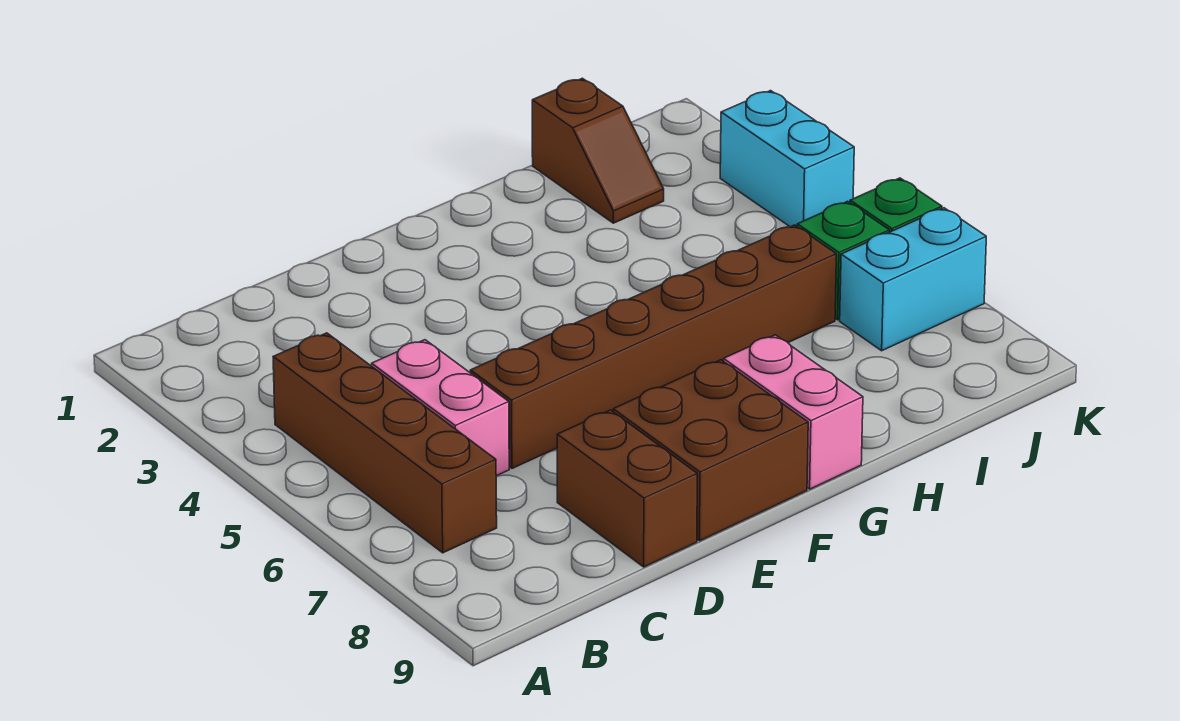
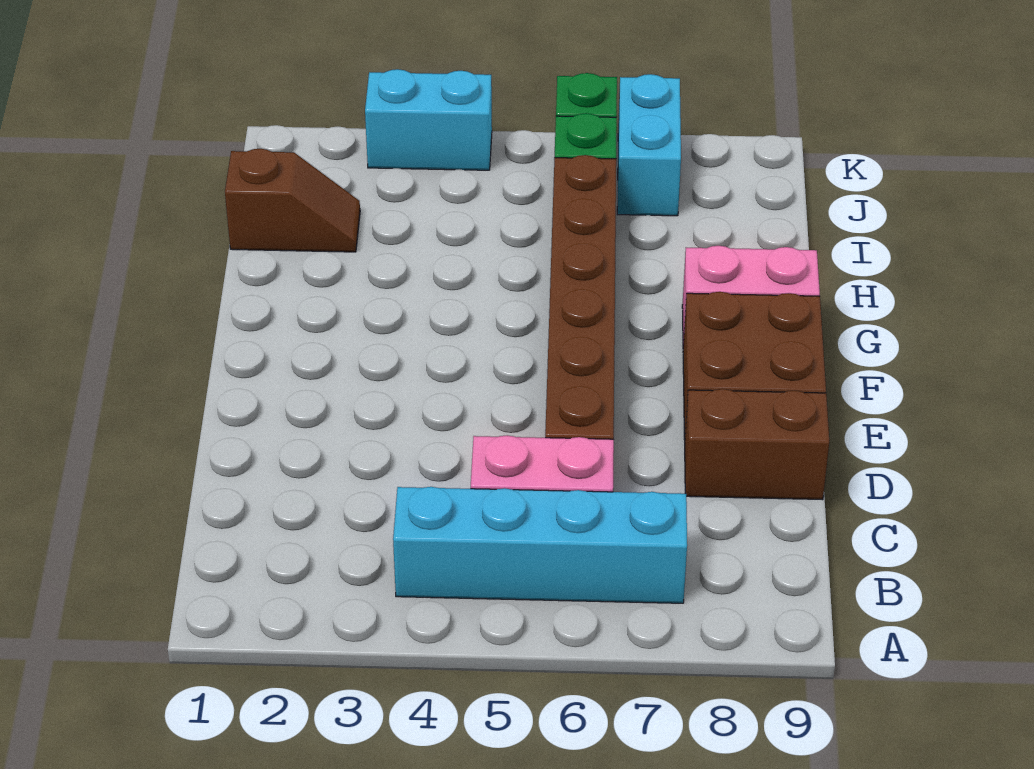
brown brick B4:B7 level 1 -> cyan brick B4:B7 level 1

